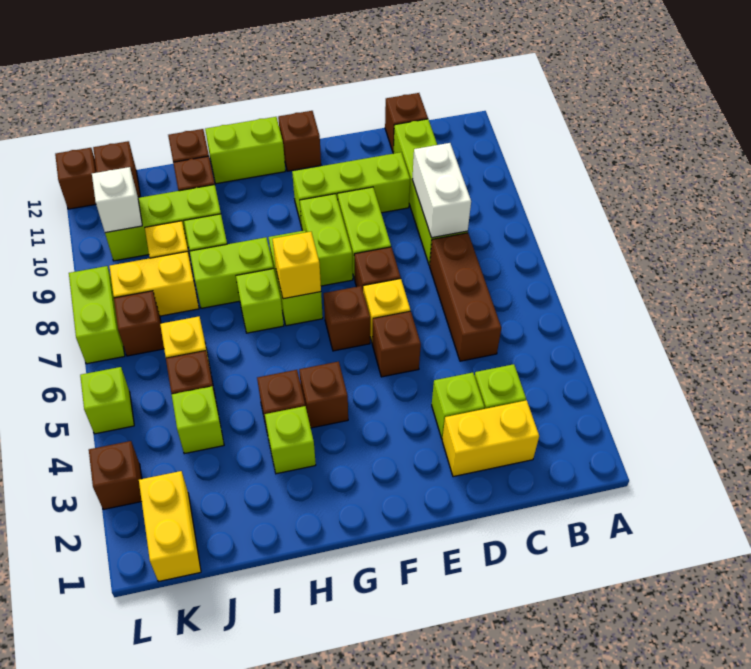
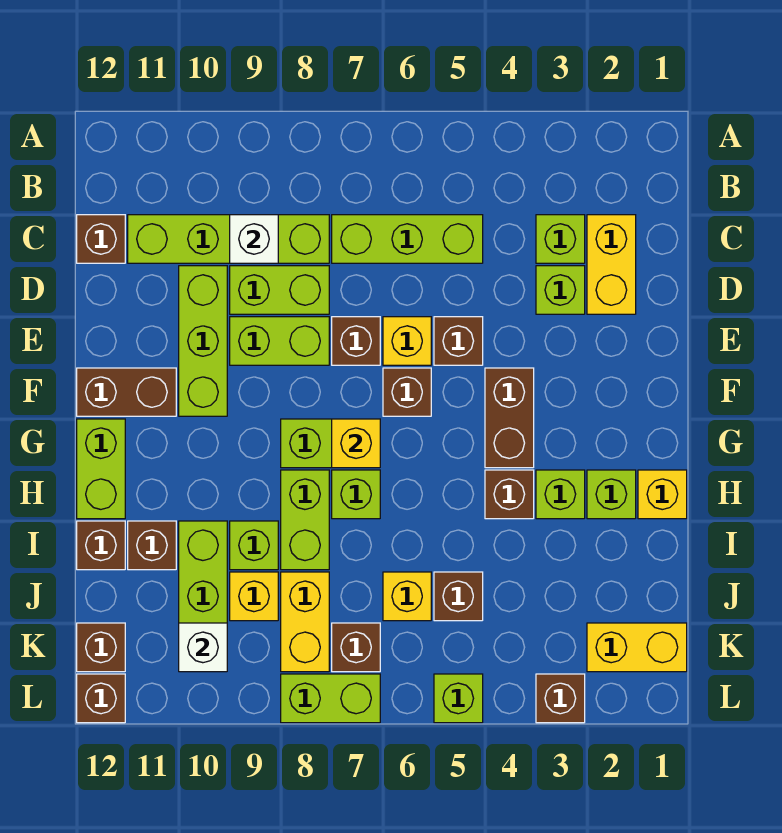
brown brick C5:C7 level 1 -> lime brick C5:C7 level 1
white brick C8:C9 level 2 -> white brick C9 level 2
lime brick F8:F9 level 1 -> lime brick D8:D9 level 1
brown brick F12 level 1 -> brown brick F11:F12 level 1
brown brick G4 level 1 -> brown brick F4:G4 level 1
none -> yellow brick H1 level 1
lime brick J4 level 1 -> lime brick H2 level 1

